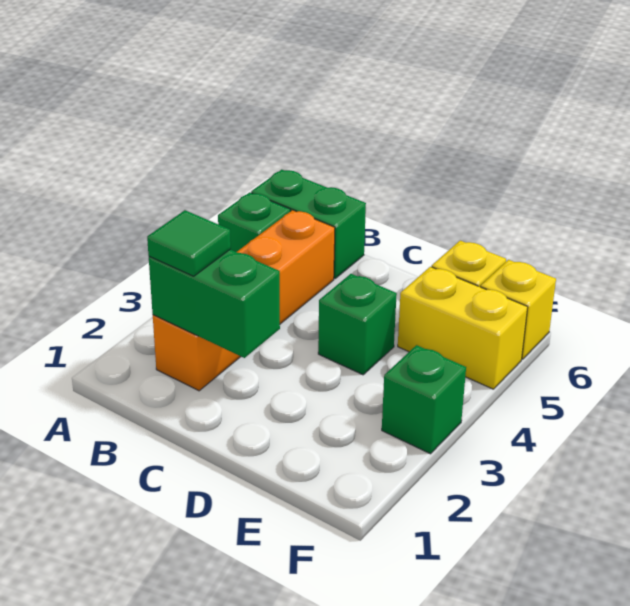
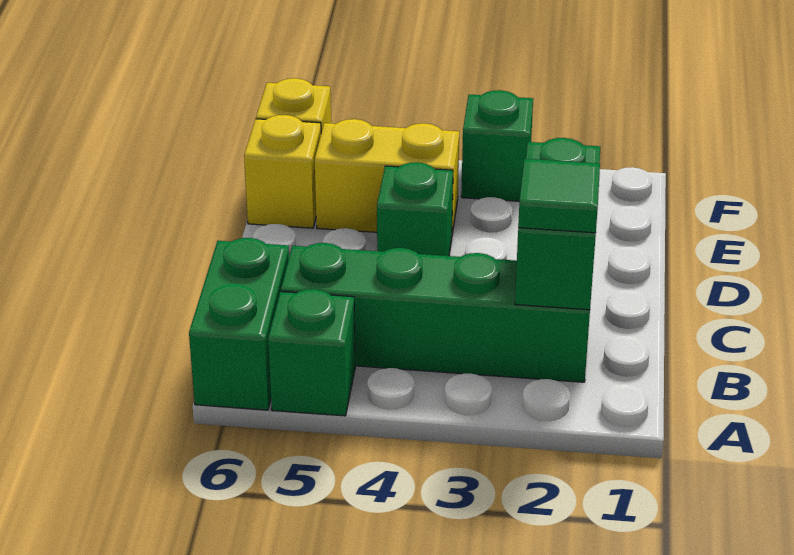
orange brick B2:B5 level 1 -> green brick B2:B5 level 1
yellow brick E5:F5 level 1 -> yellow brick E4:E5 level 1

